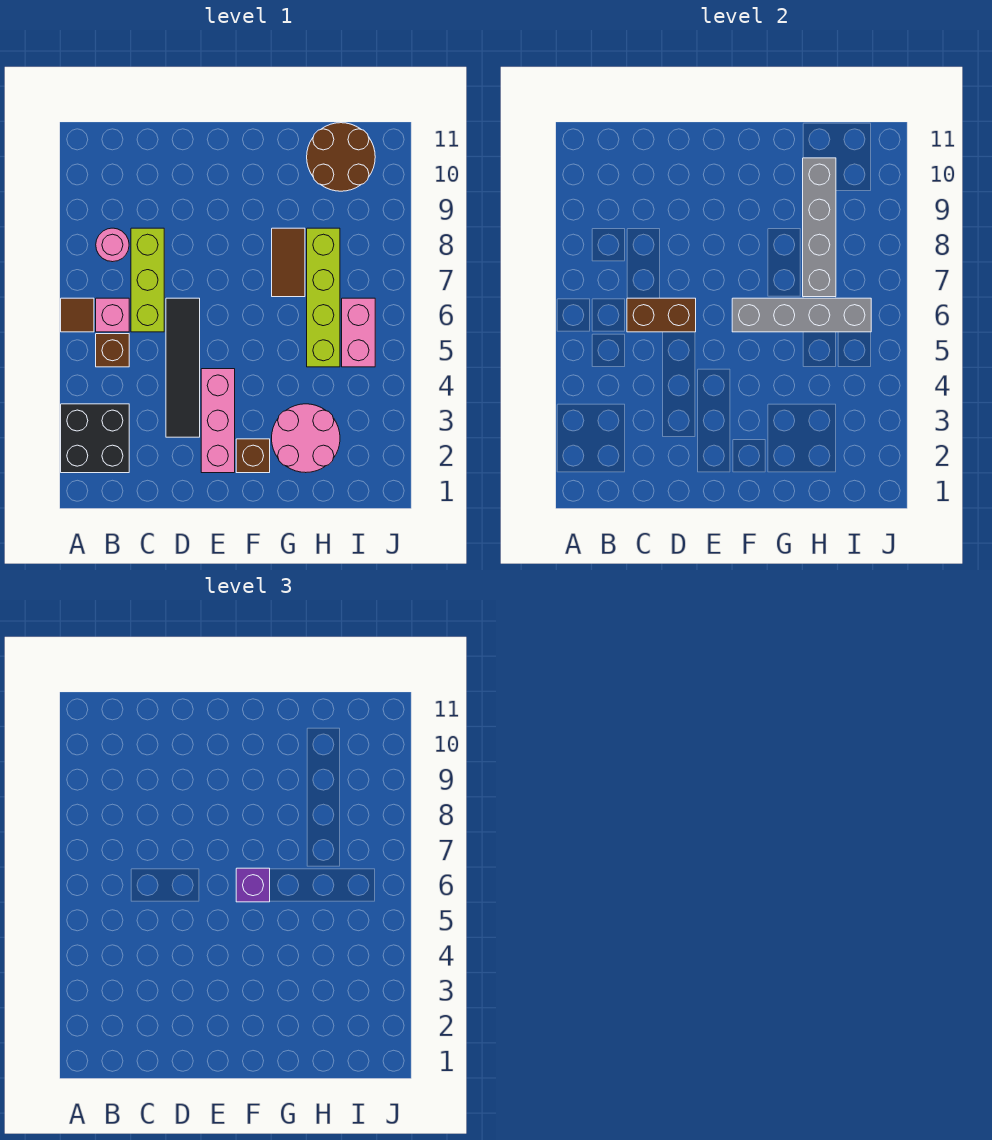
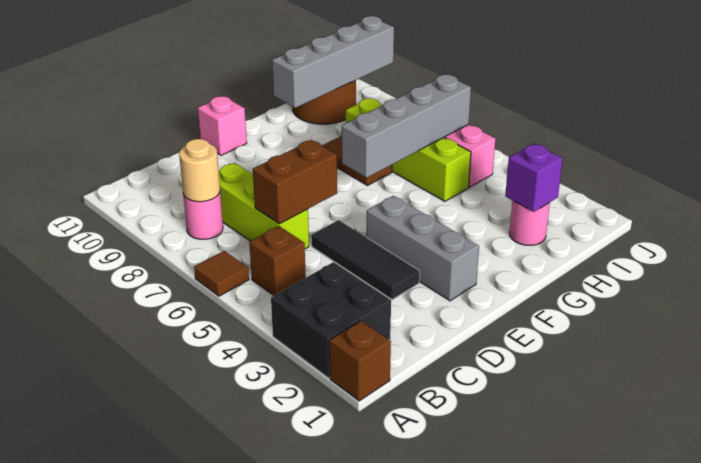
pink brick B6 level 1 -> pink brick E11 level 1
none -> tan round brick B8 level 2
black tile D3:D6 level 1 -> black tile D3:D5 level 1
pink brick E2:E4 level 1 -> grey brick E2:E4 level 1
brown brick F2 level 1 -> brown brick A1 level 1
purple brick F6 level 3 -> purple brick H2 level 2
pink round brick G2:H3 level 1 -> pink round brick H2 level 1
grey brick H7:H10 level 2 -> grey brick G10:J10 level 2

